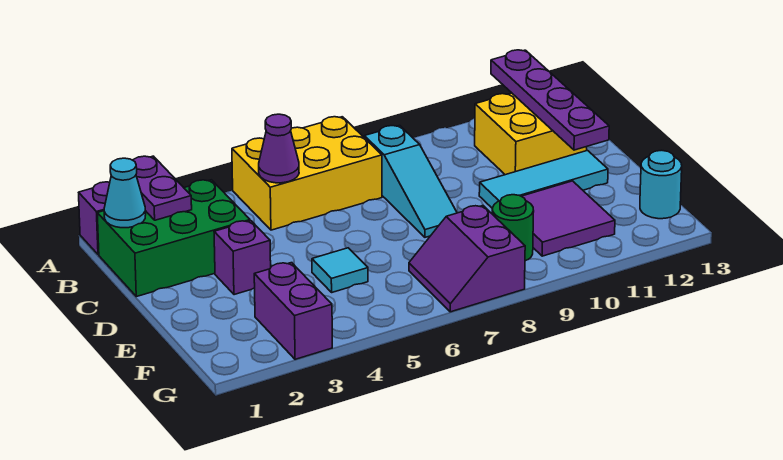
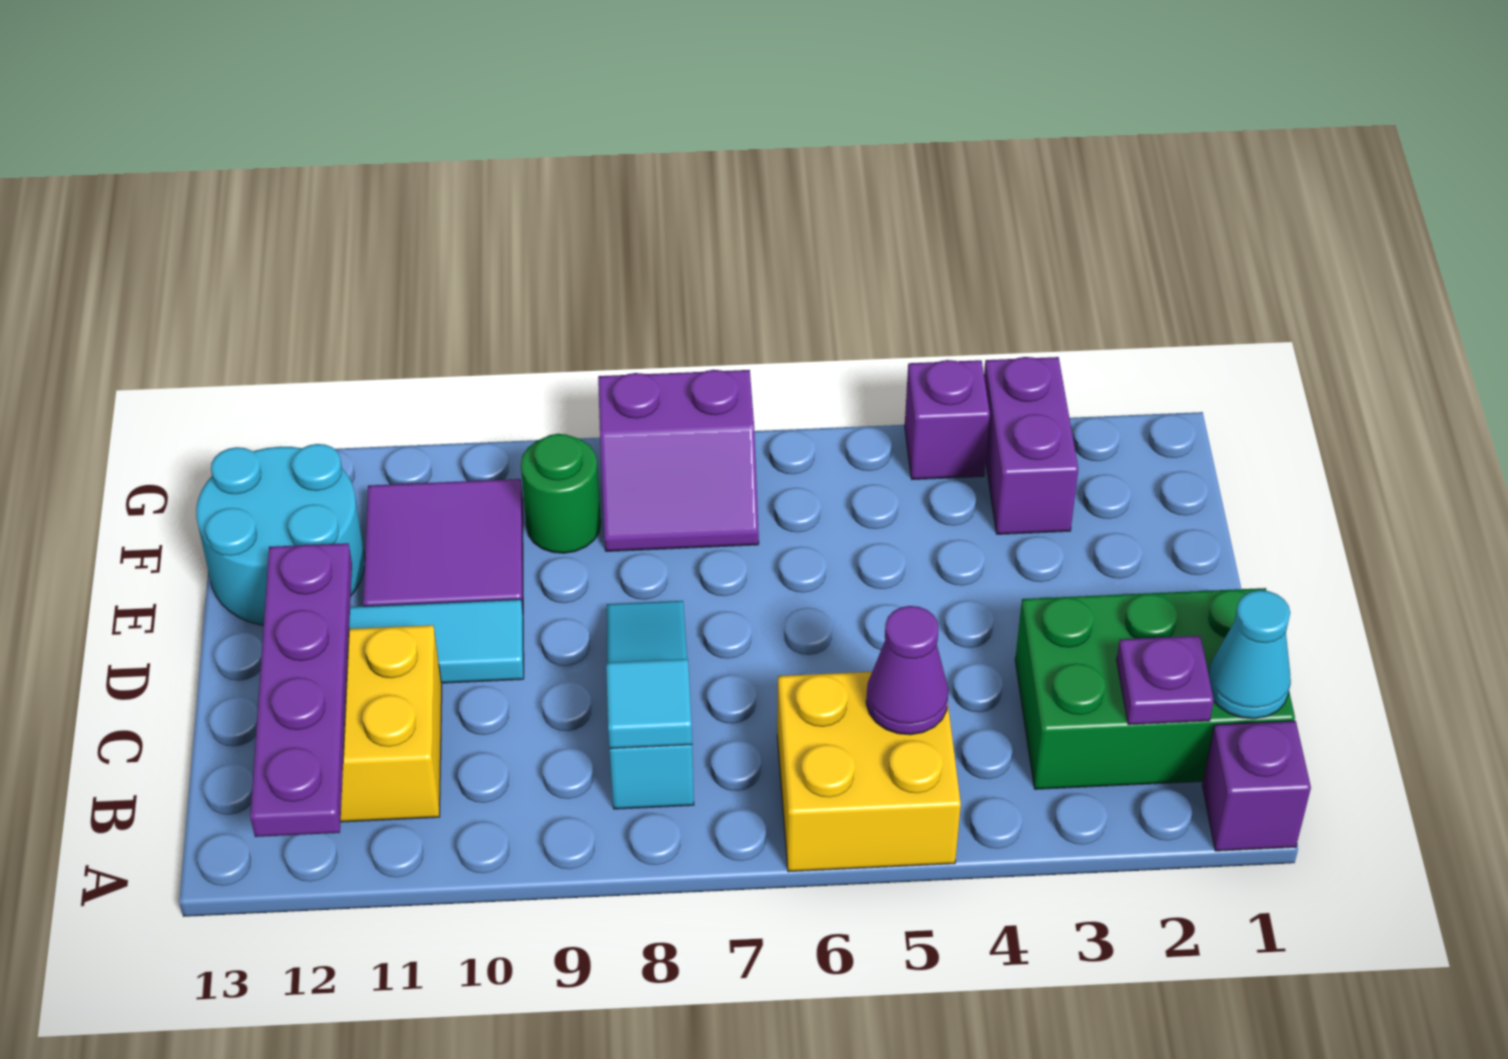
purple plate A2:B2 level 2 -> purple plate B2 level 2
yellow brick A5:B7 level 1 -> yellow brick A5:B6 level 1
purple brick D3 level 1 -> purple brick G4 level 1
cyan tile E5 level 1 -> cyan tile B8 level 2
purple slope F7:G8 level 1 top 8 -> purple slope F7:G8 level 1 top G
cyan round brick F13 level 1 -> cyan round brick E12:F13 level 1

